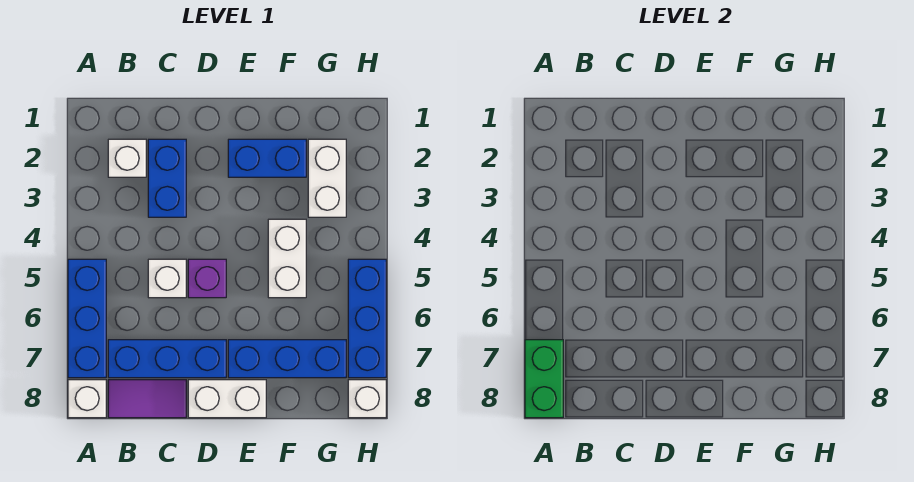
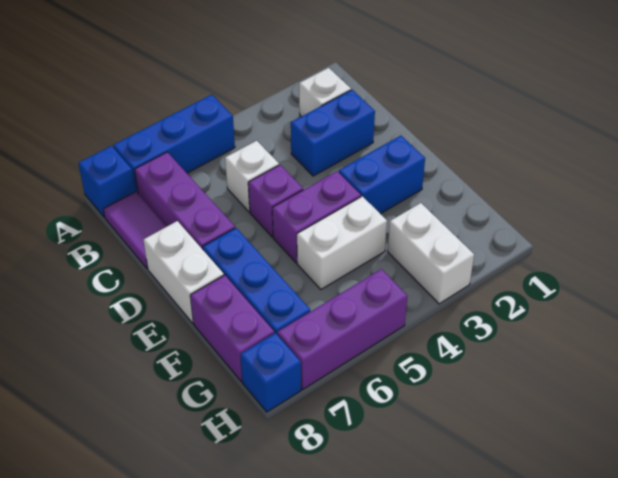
green brick A7:A8 level 2 -> none
white brick A8 level 1 -> blue brick A8 level 1
blue brick B7:D7 level 1 -> purple brick B7:D7 level 1
blue brick E2:F2 level 1 -> blue brick E2:E3 level 1
none -> purple brick E4:E5 level 1
none -> purple brick F8:G8 level 1
white brick G2:G3 level 1 -> white brick G3:H3 level 1
blue brick H5:H7 level 1 -> purple brick H5:H7 level 1
white brick H8 level 1 -> blue brick H8 level 1

